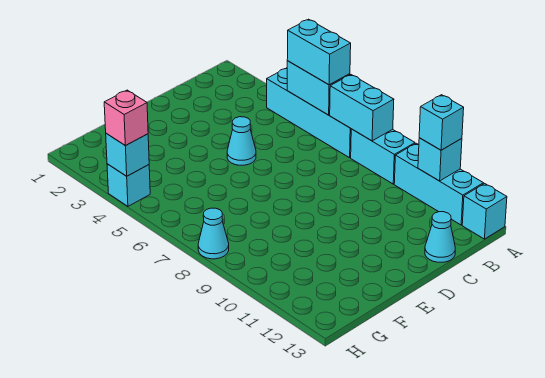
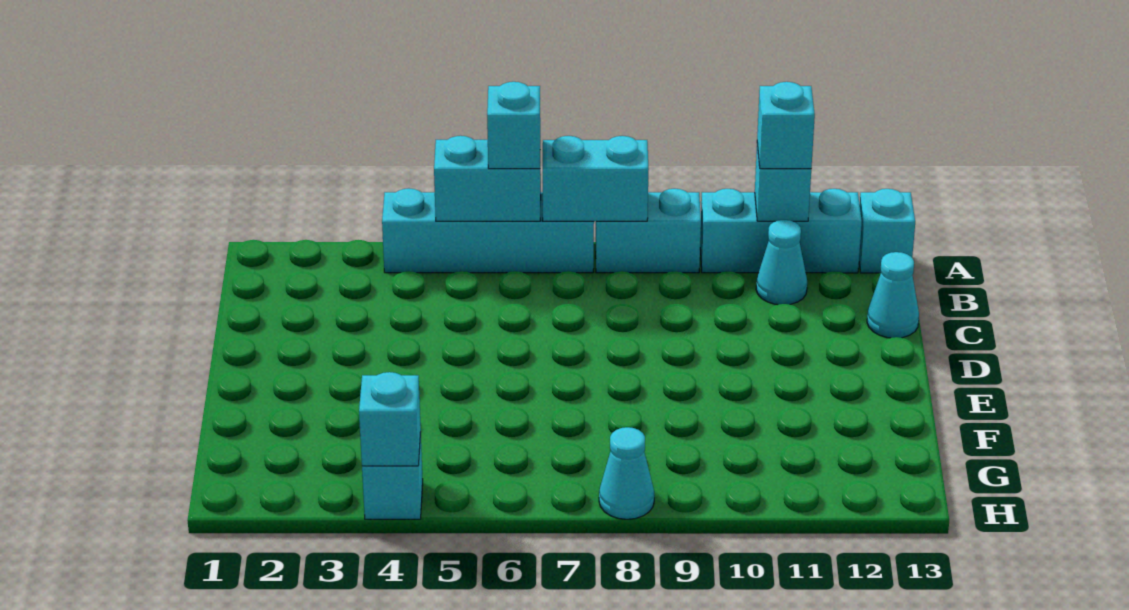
cyan brick A5:A6 level 3 -> cyan brick A6 level 3
cyan cone D5 level 1 -> cyan cone B11 level 1
pink brick H4 level 3 -> none

